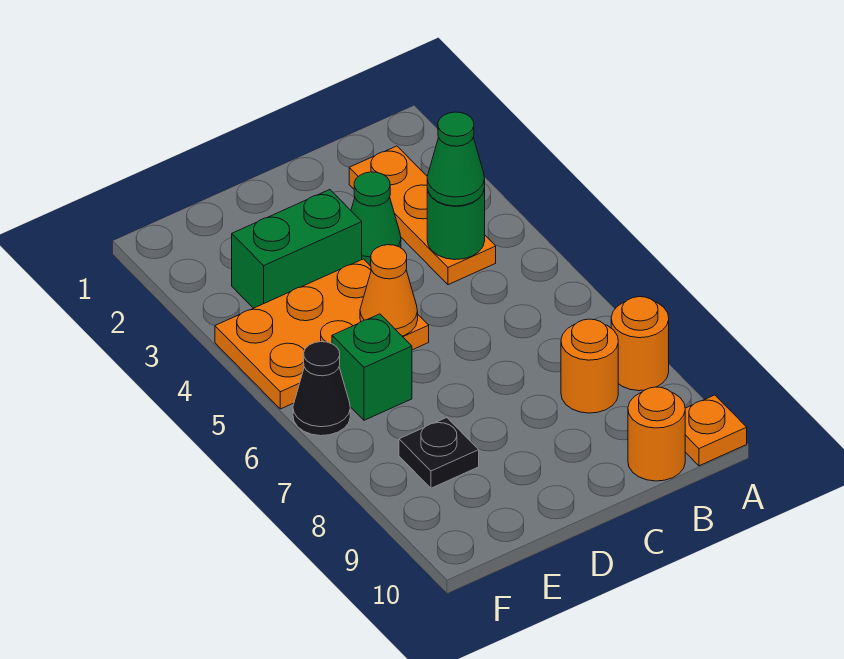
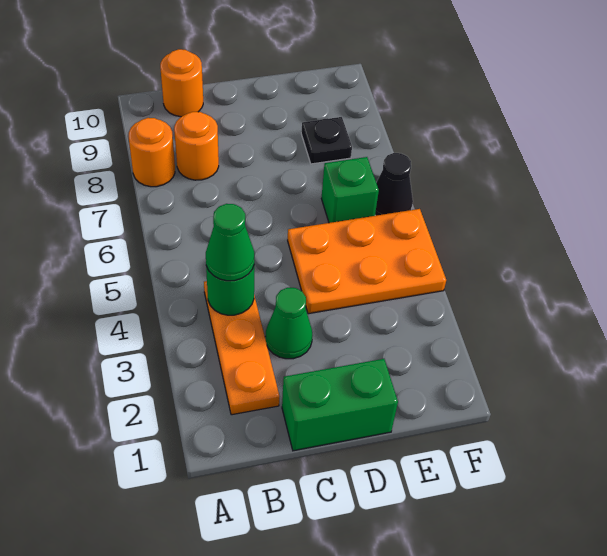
orange plate A10 level 1 -> none
green brick D3:E3 level 1 -> green brick C1:D1 level 1
orange cone D5 level 2 -> none

